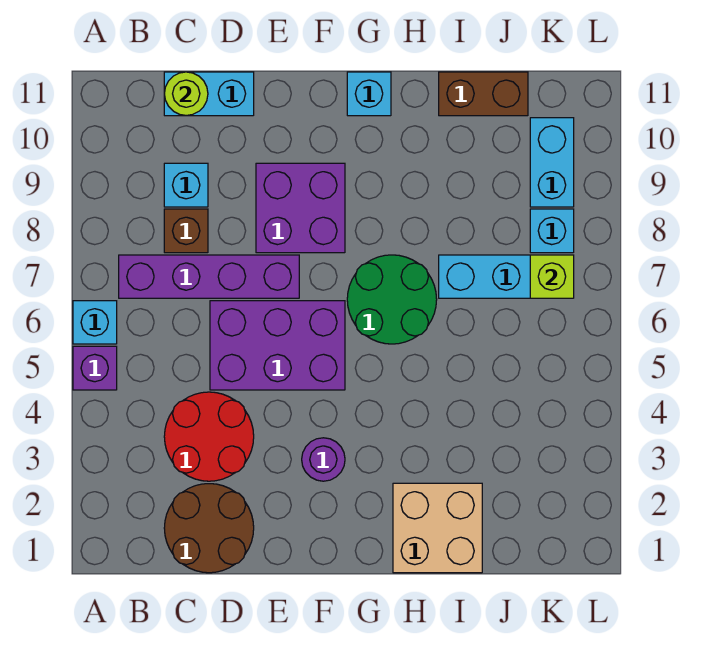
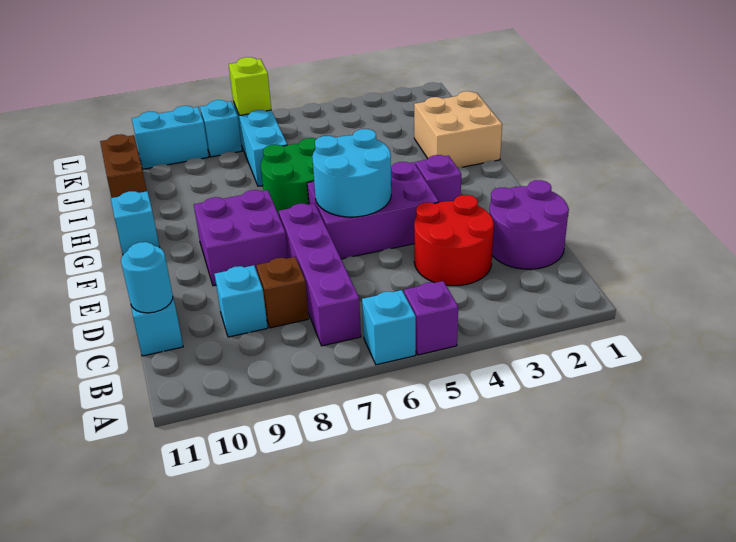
brown round brick C1:D2 level 1 -> purple round brick C1:D2 level 1
lime round brick C11 level 2 -> cyan round brick C11 level 2
purple brick D5:F6 level 1 -> purple brick E4:F6 level 1
none -> cyan round brick E5:F6 level 2
purple round brick F3 level 1 -> purple brick F3 level 1

